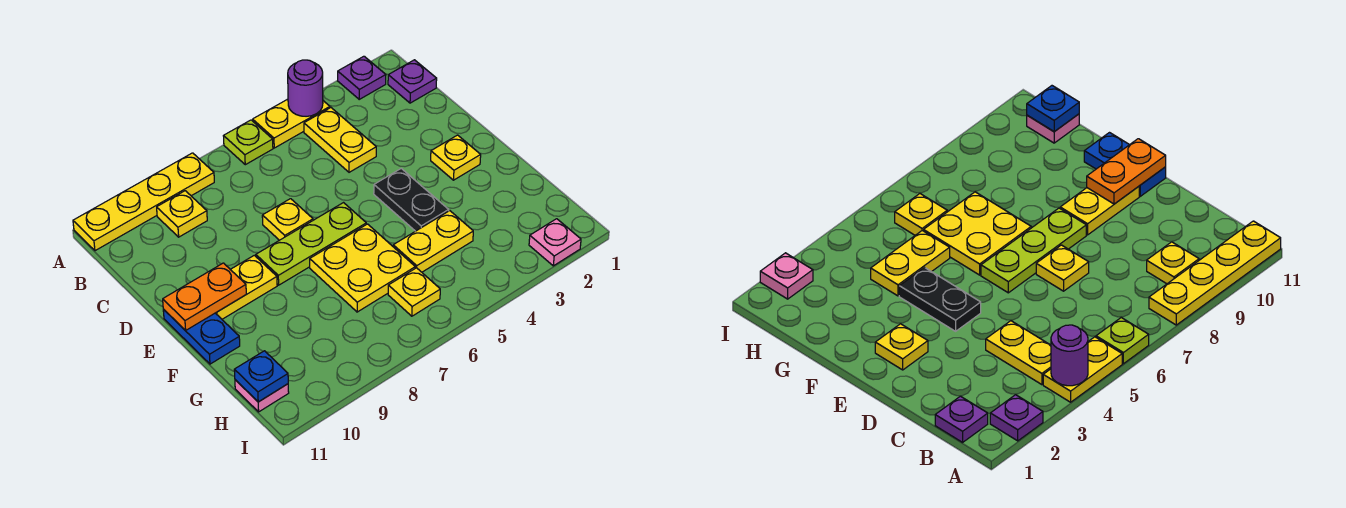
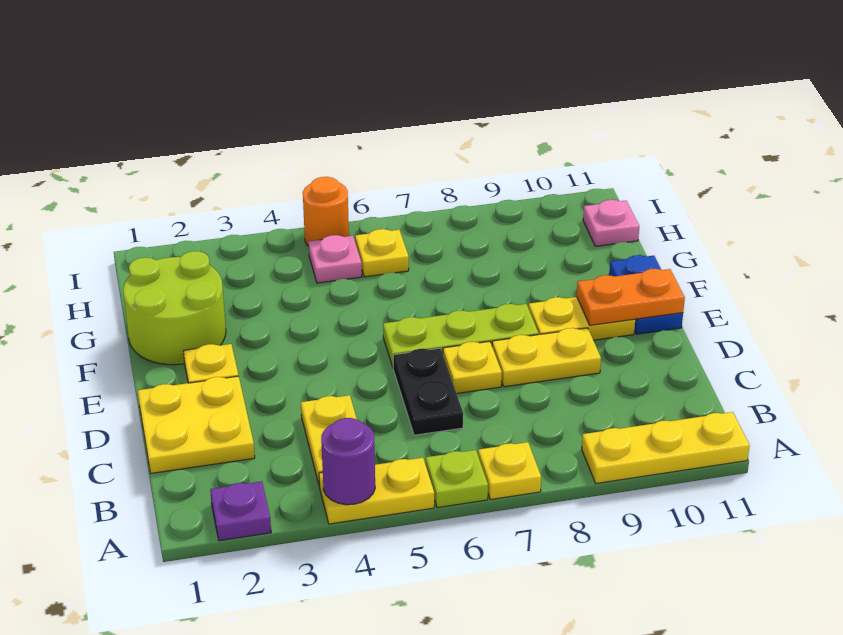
yellow plate A8:A11 level 1 -> yellow plate A9:A11 level 1
purple plate B1 level 1 -> none
yellow plate B9 level 1 -> yellow plate A7 level 1
black plate E4:F4 level 1 -> black plate C6:D6 level 1
none -> lime round brick F1:G2 level 1
yellow plate F6:G7 level 1 -> yellow plate C1:D2 level 1
yellow plate G4:G5 level 1 -> yellow plate D8:D9 level 1
blue plate H11 level 2 -> none
pink plate I2 level 1 -> pink plate H5 level 1
none -> orange round brick I5 level 1

